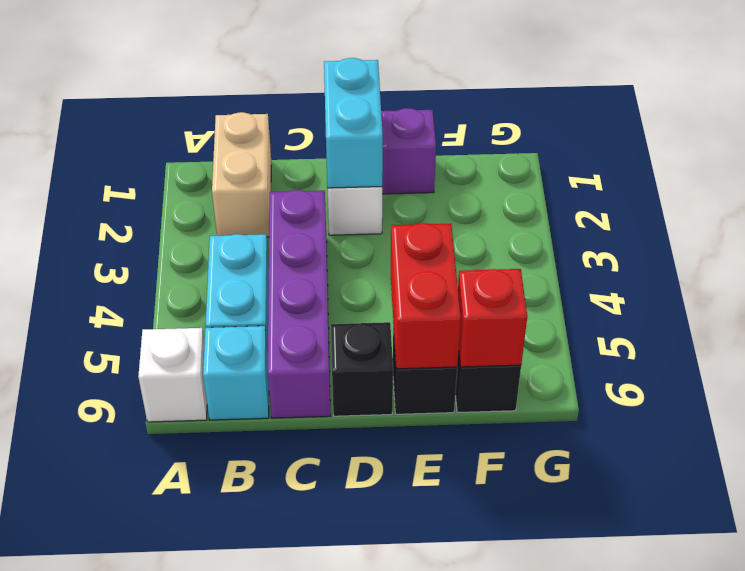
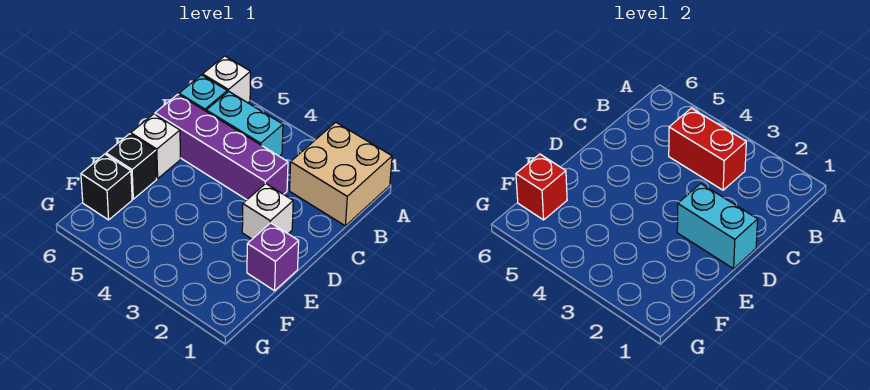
tan brick B1:B2 level 1 -> tan brick A1:B2 level 1
black brick D6 level 1 -> white brick D6 level 1
red brick E5:E6 level 2 -> red brick B3:B4 level 2

